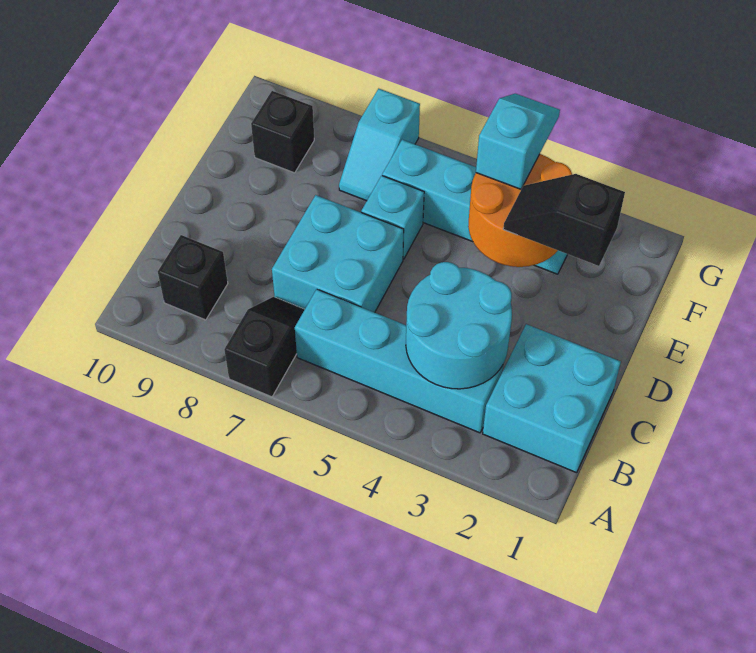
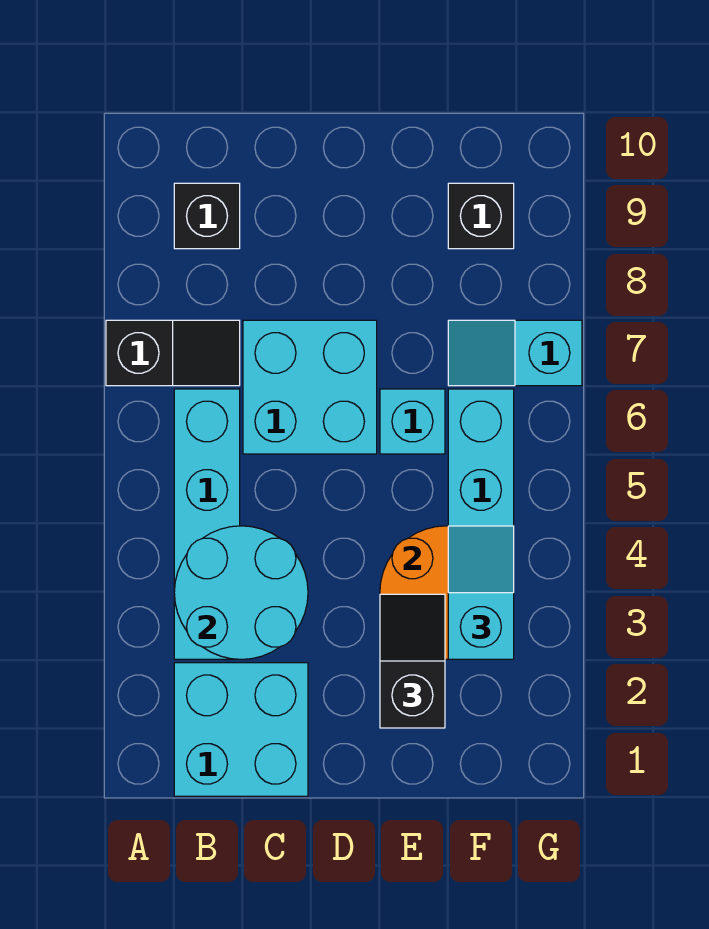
cyan slope F4:G4 level 3 top F -> cyan slope F3:F4 level 3 top 3

